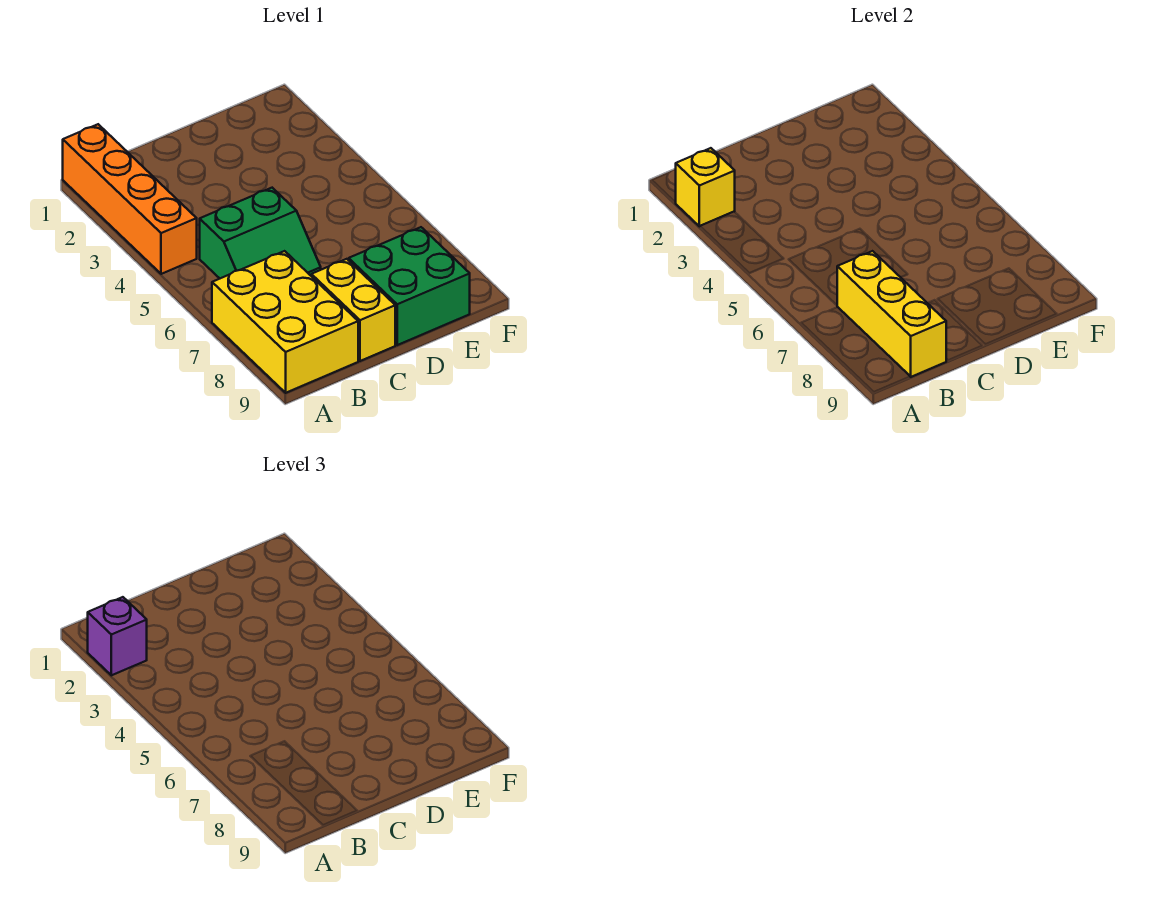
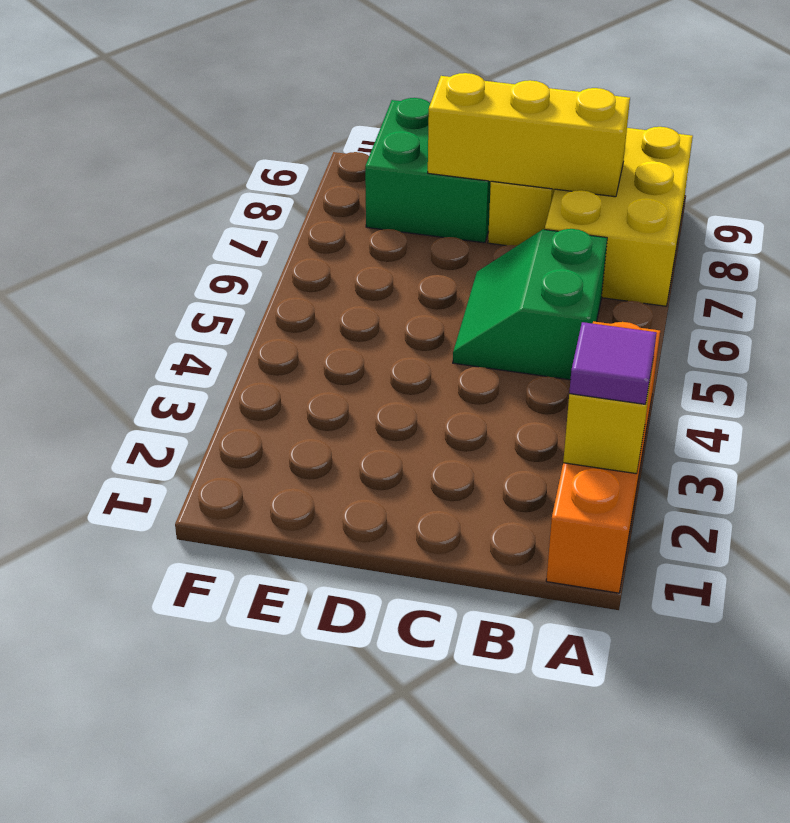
purple brick A2 level 3 -> purple tile A2 level 3
green slope B5:C6 level 1 top 5 -> green slope B5:C6 level 1 top B
yellow brick B7:B9 level 2 -> yellow brick B8:D8 level 2

